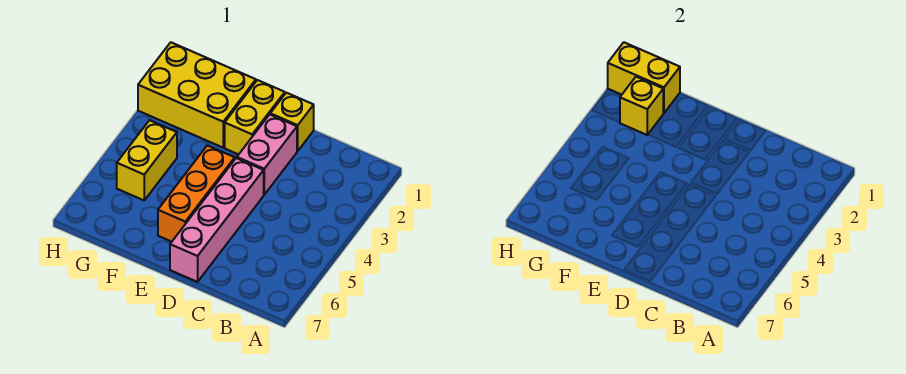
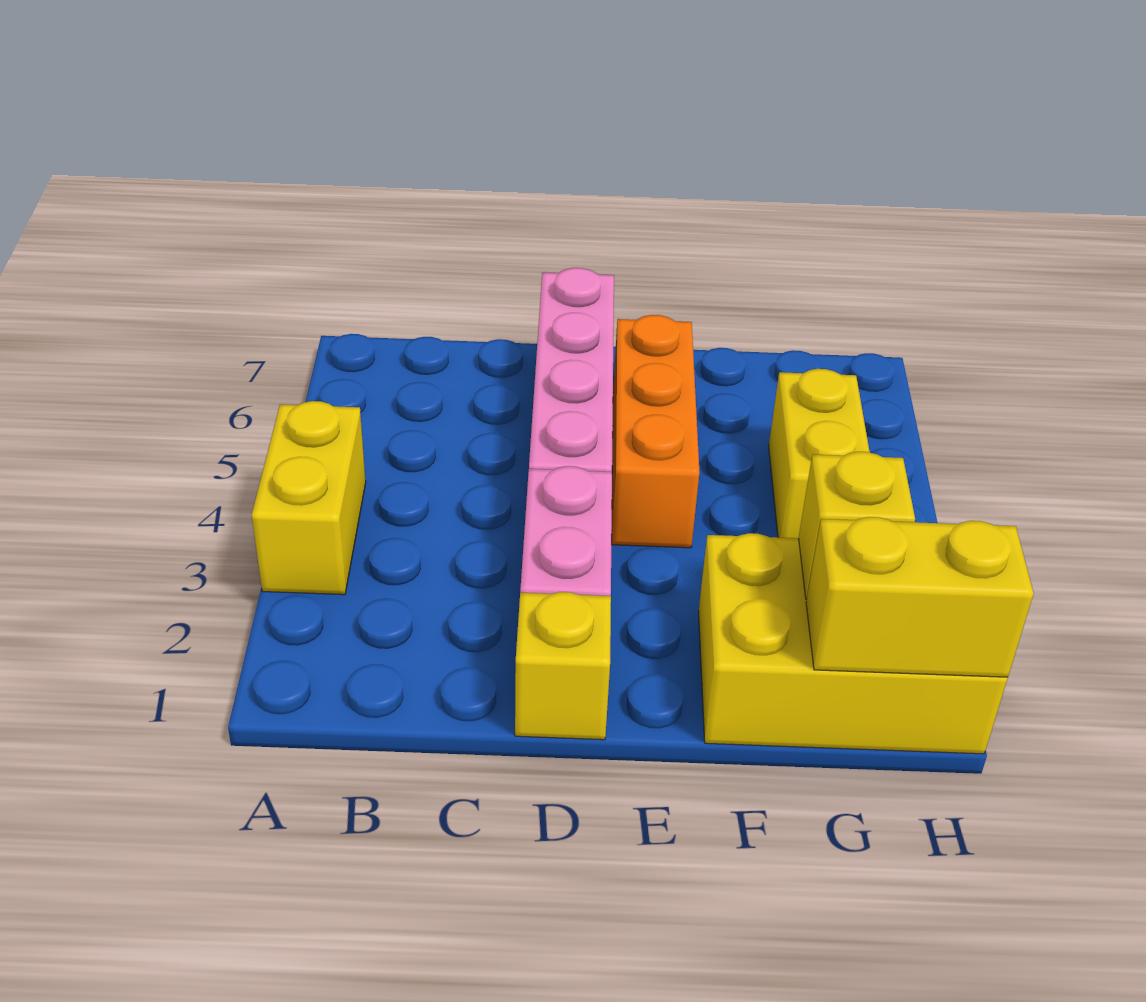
yellow brick E1:E2 level 1 -> yellow brick A3:A4 level 1

